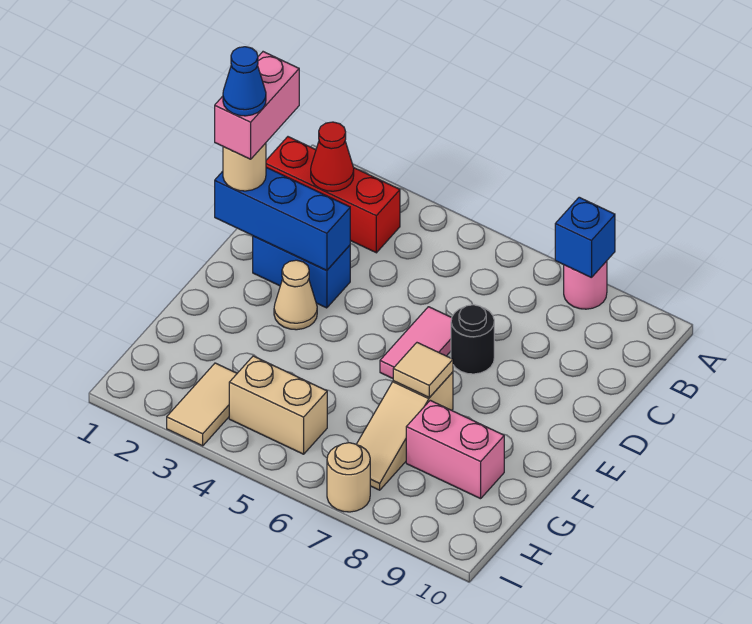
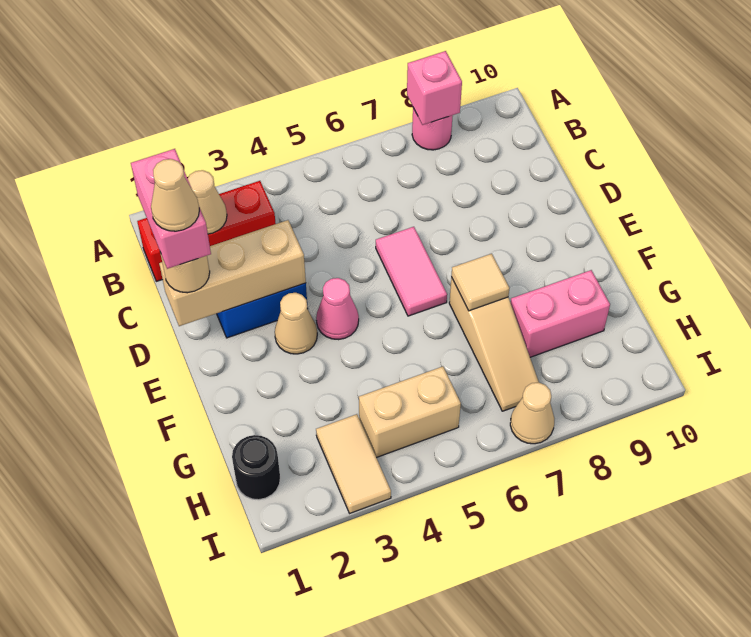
blue brick A8 level 2 -> pink brick A8 level 2
red cone B2 level 2 -> tan cone B2 level 2
blue brick D1:D3 level 2 -> tan brick D1:D3 level 2
blue cone D1 level 5 -> tan cone D1 level 5
black round brick D7 level 1 -> black round brick H1 level 1
none -> pink cone E4 level 1
tan round brick I7 level 1 -> tan cone I7 level 1

